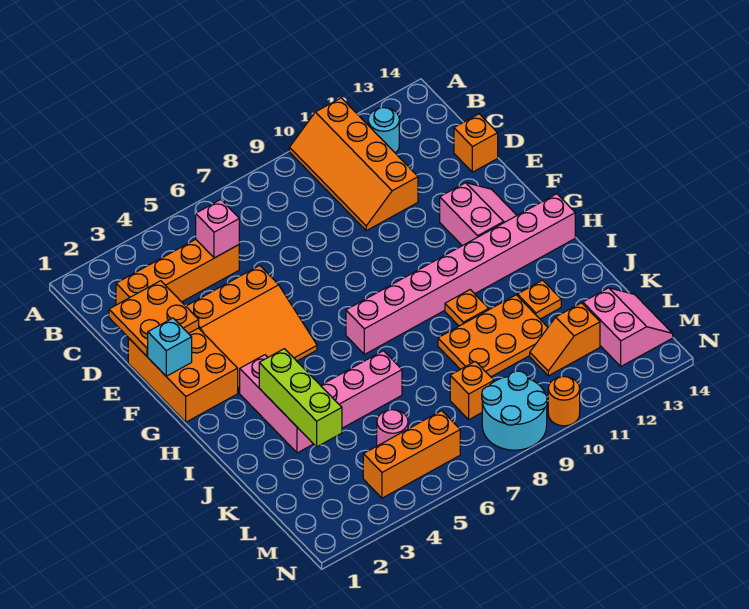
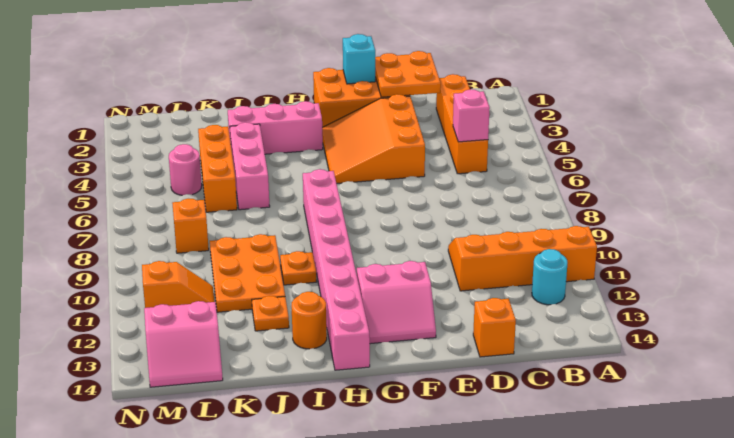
lime brick I3:K3 level 2 -> none
orange slope L11:L12 level 1 top 12 -> orange slope L11:M11 level 1 top M
orange brick M4:M6 level 1 -> orange brick K4:K6 level 1
cyan round brick M8:N9 level 1 -> none
orange round brick N10 level 1 -> orange round brick I13 level 1

